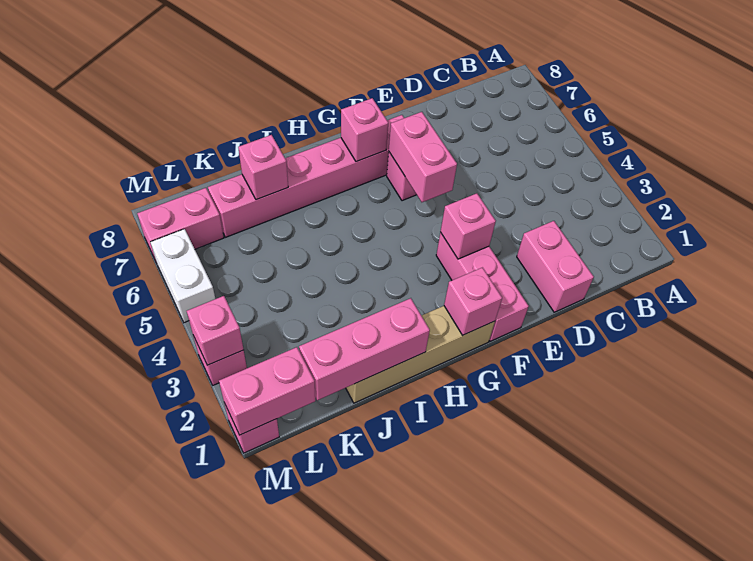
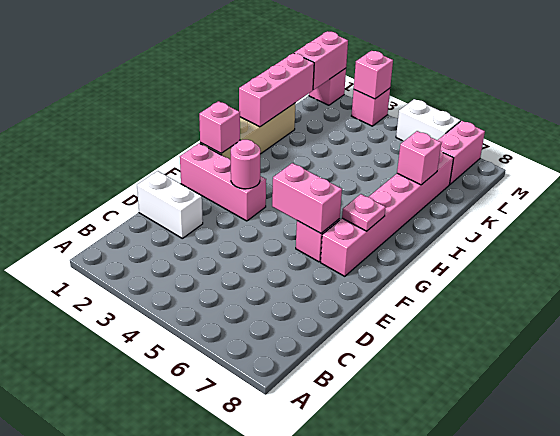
pink brick D1:D2 level 1 -> white brick D1:D2 level 1
pink brick F3 level 2 -> pink round brick F3 level 2
pink brick G7 level 2 -> pink plate G7 level 2

